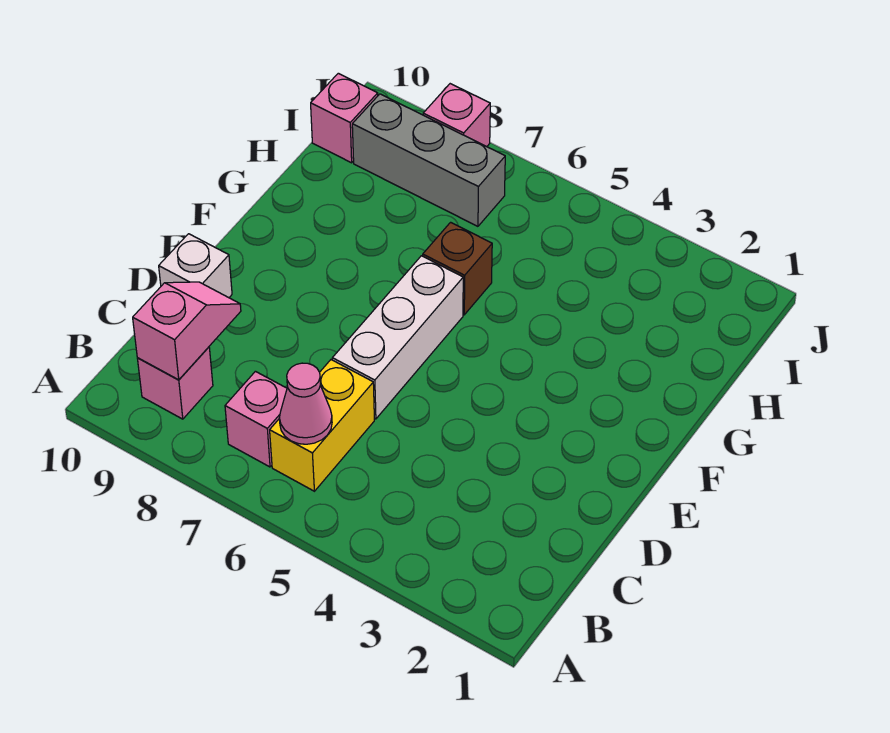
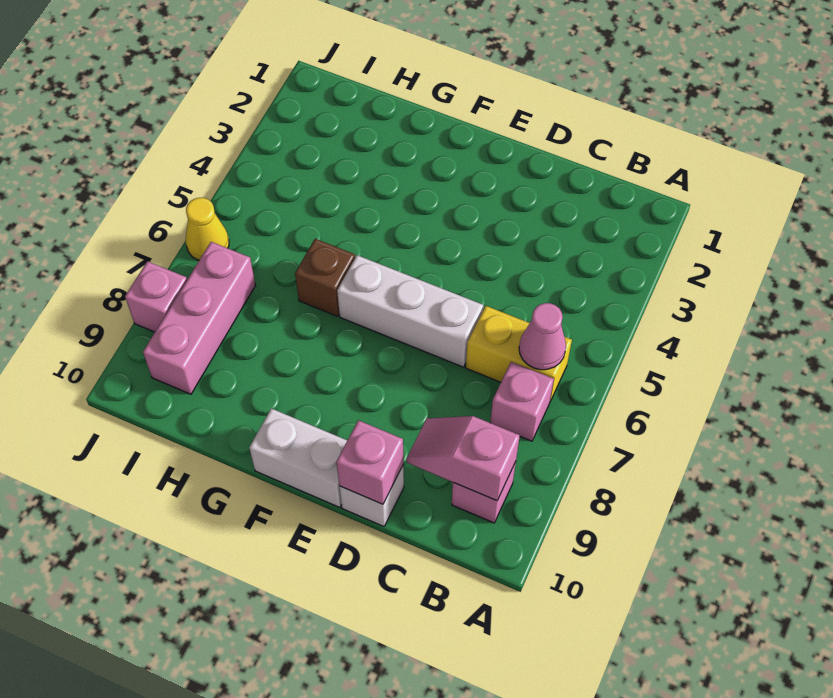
none -> white brick E10:F10 level 1
grey brick I7:I9 level 1 -> pink brick I7:I9 level 1
pink brick I10 level 1 -> pink brick D10 level 2
none -> yellow cone J6 level 1

